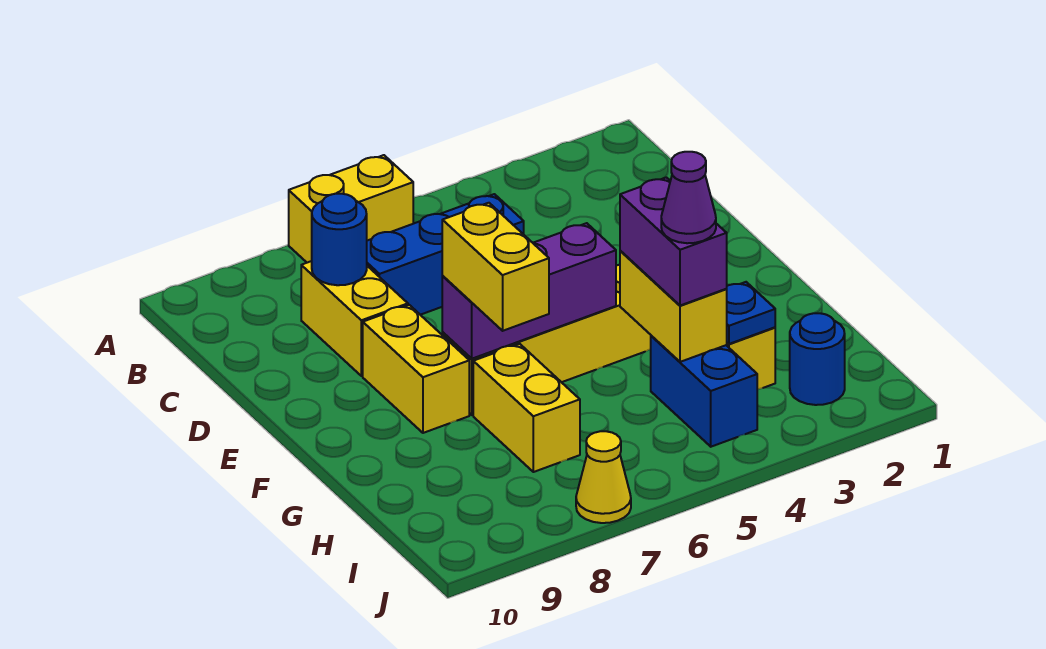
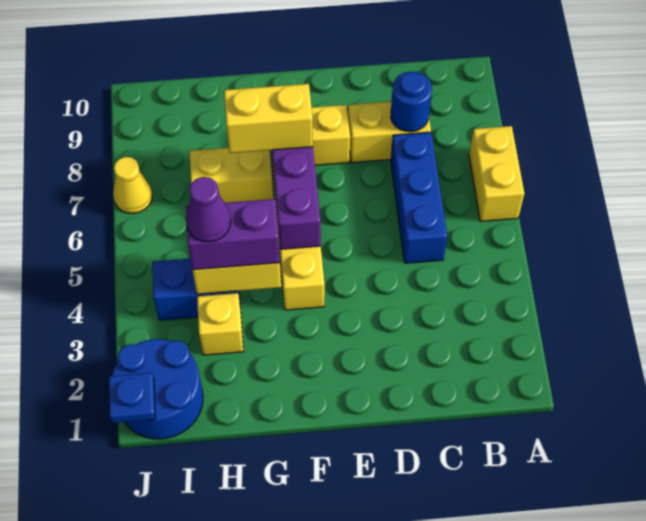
blue plate H3 level 2 -> blue plate J1 level 2
blue round brick I2 level 1 -> blue round brick I1:J2 level 1

